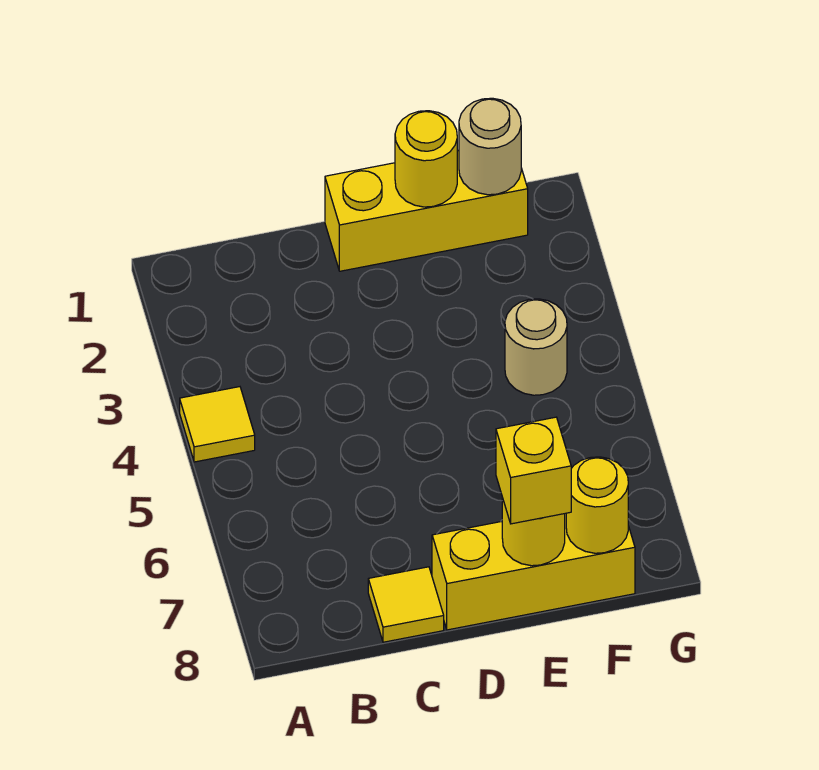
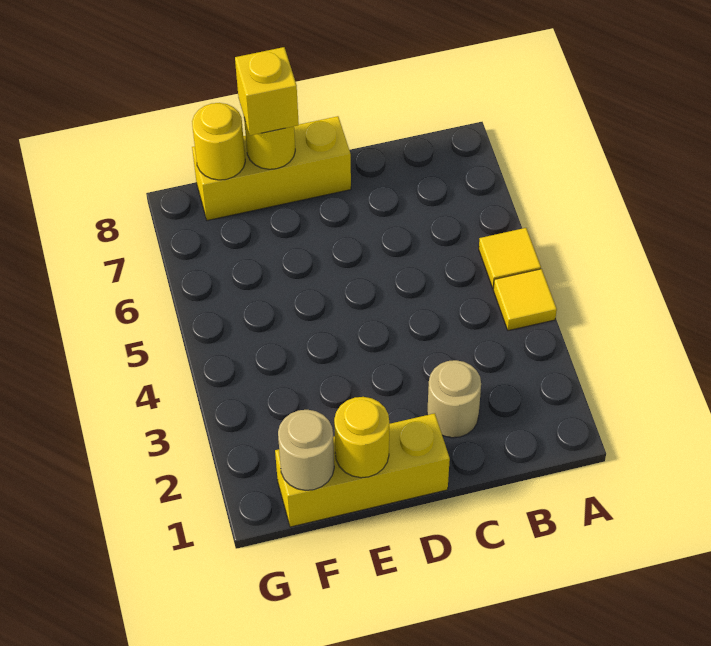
yellow tile C8 level 1 -> yellow tile A5 level 1
tan round brick F4 level 1 -> tan round brick C2 level 1

